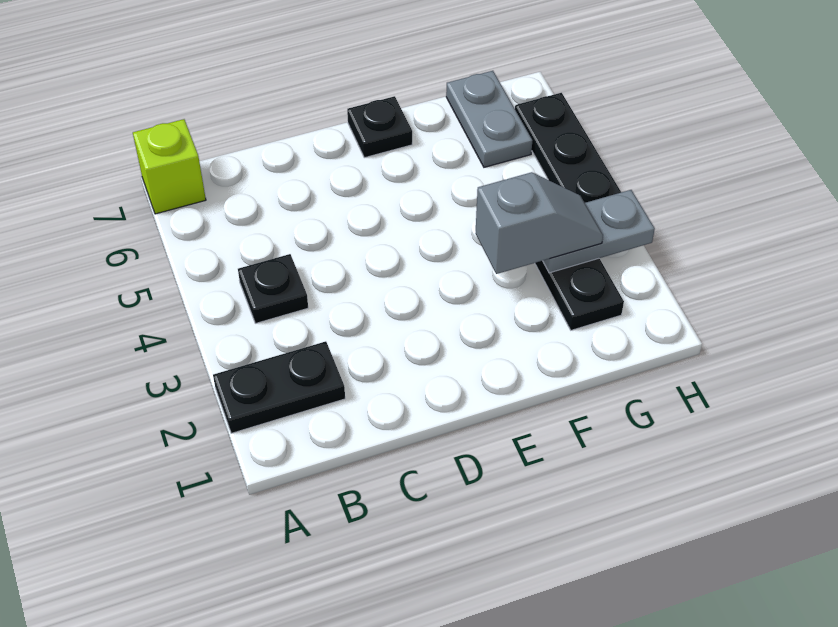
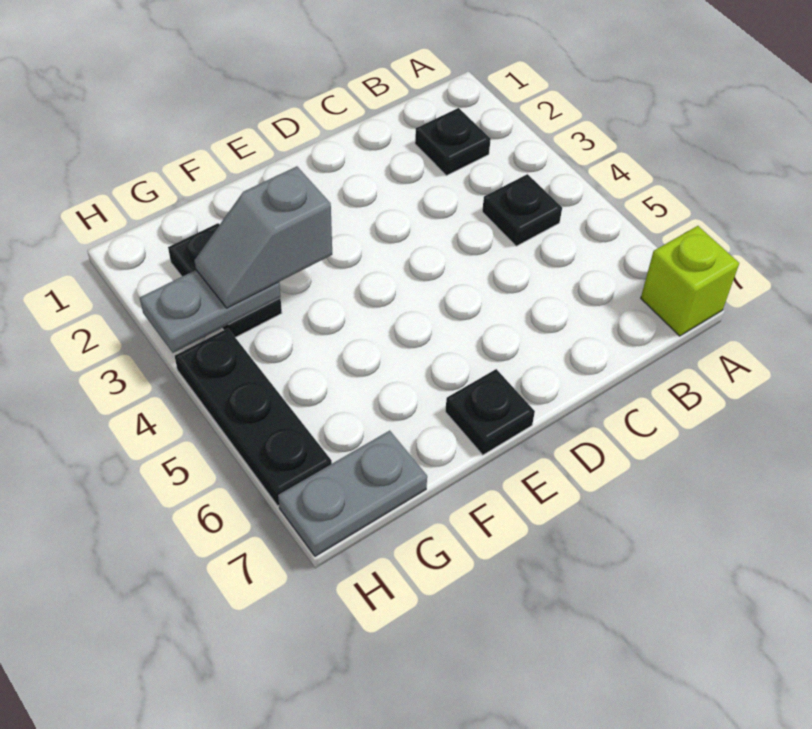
black plate A2:B2 level 1 -> black plate B2 level 1
grey plate G6:G7 level 1 -> grey plate G7:H7 level 1

